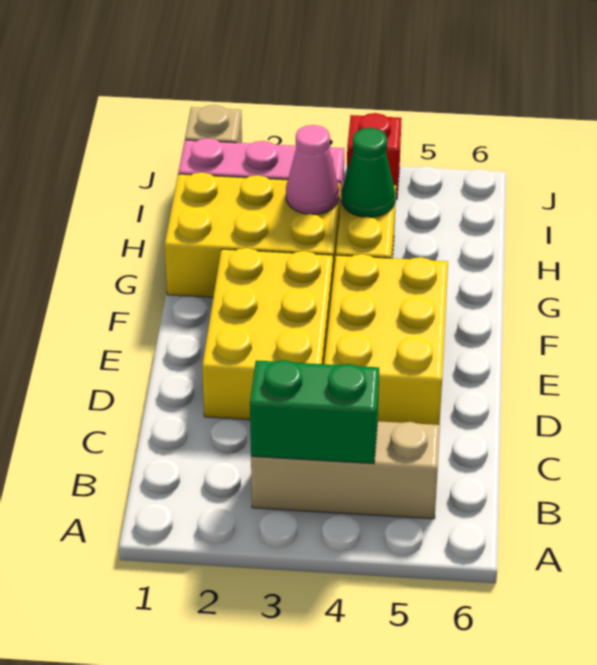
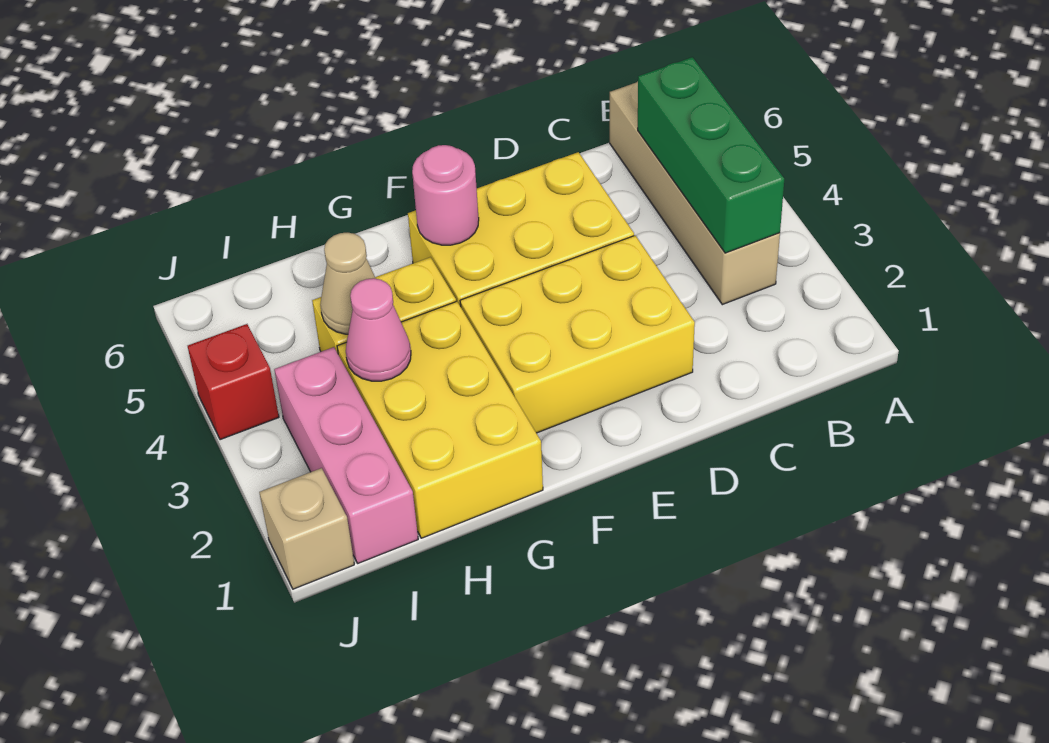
tan brick B3:B5 level 1 -> tan brick B3:B6 level 1
green brick B3:B4 level 2 -> green brick B3:B5 level 2
none -> pink round brick F5 level 2
green cone H4 level 2 -> tan cone H4 level 2

